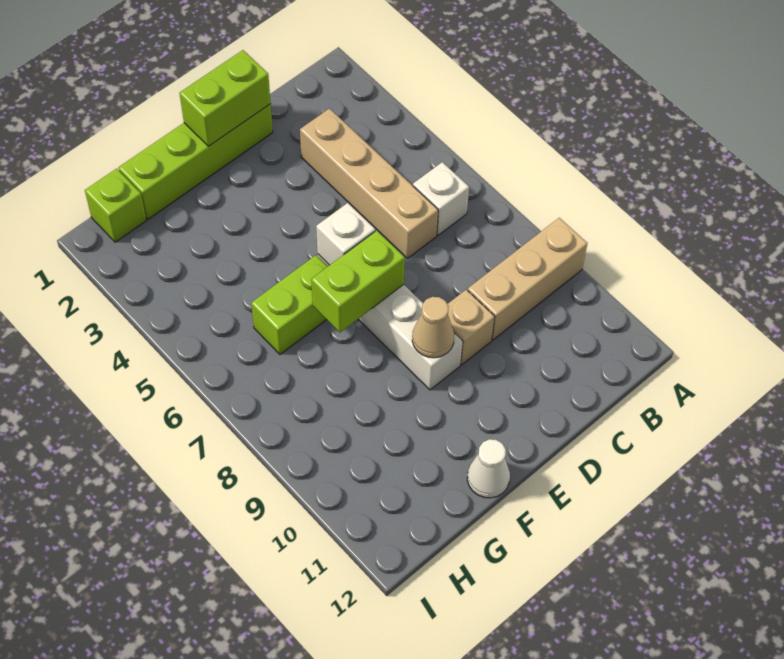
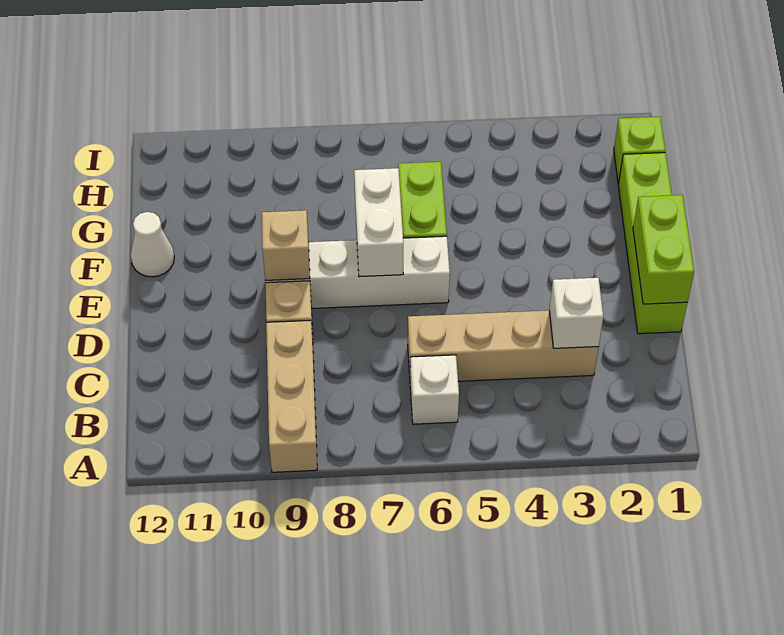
white brick E6 level 2 -> white brick C3 level 2
lime brick E7:F7 level 2 -> white brick E7:F7 level 2
tan cone E9 level 2 -> tan brick E9 level 2

